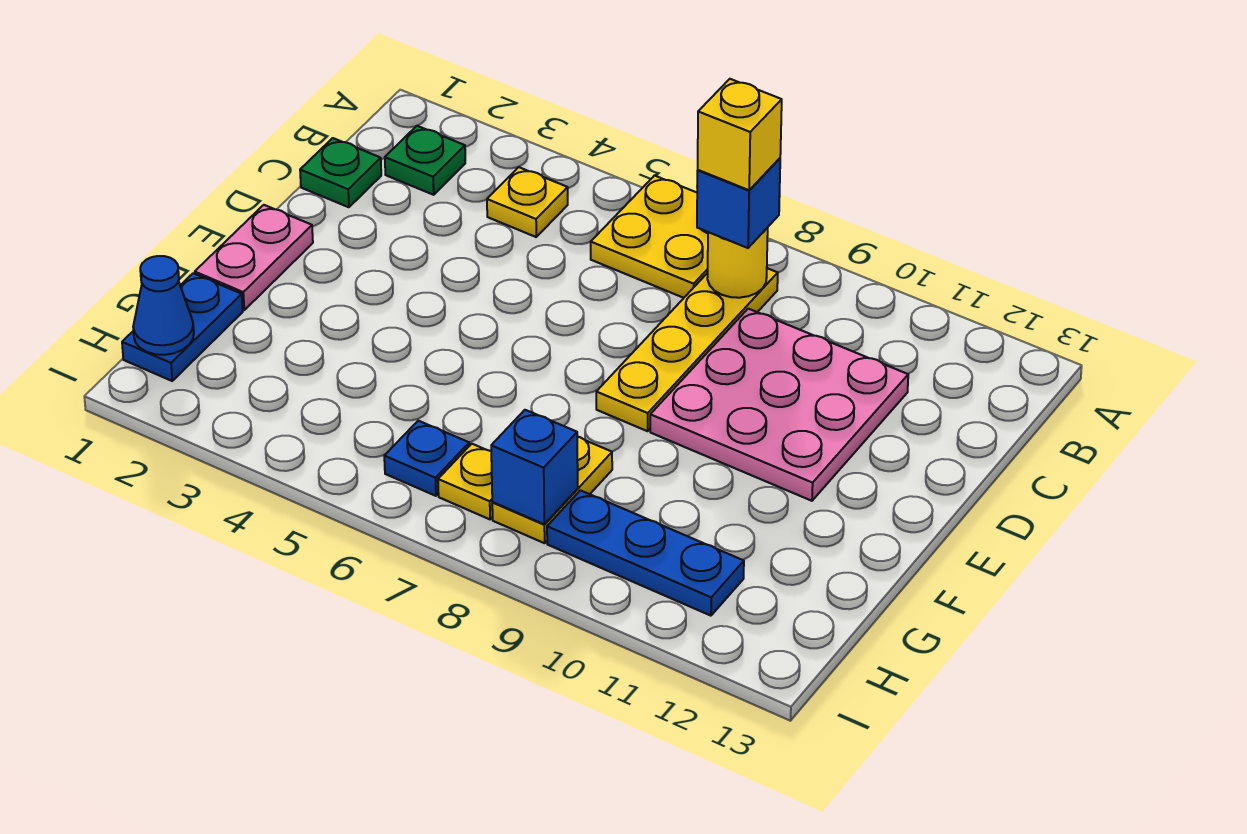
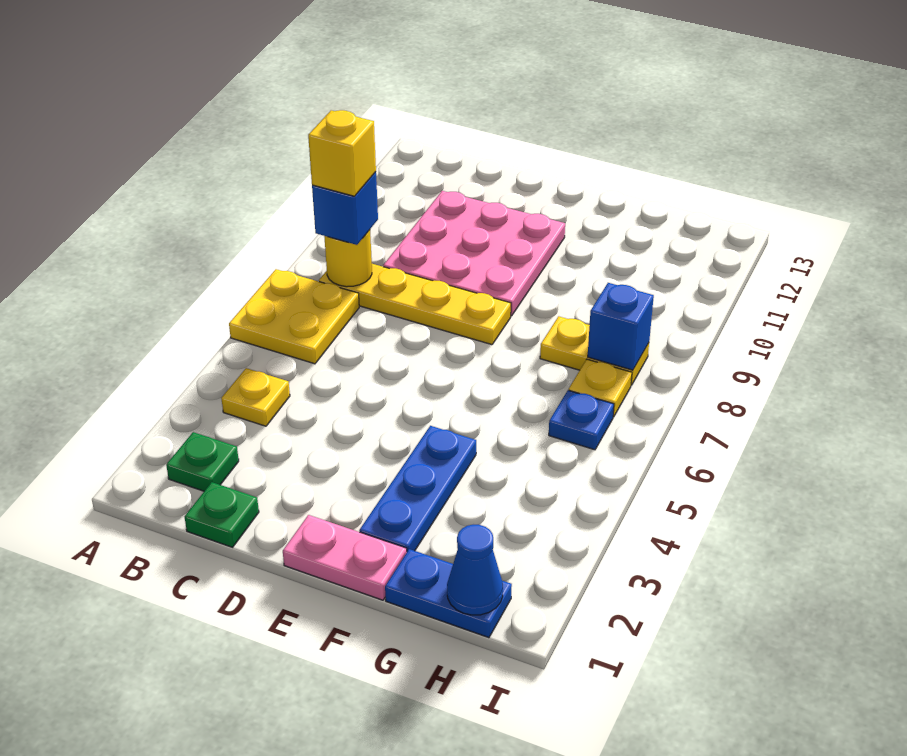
blue plate H9:H11 level 1 -> blue plate F2:F4 level 1

